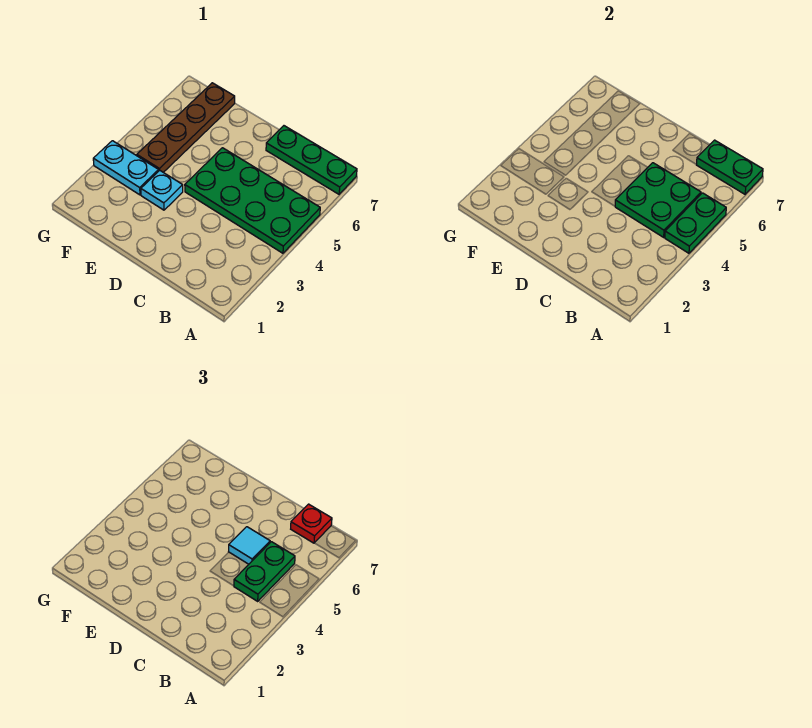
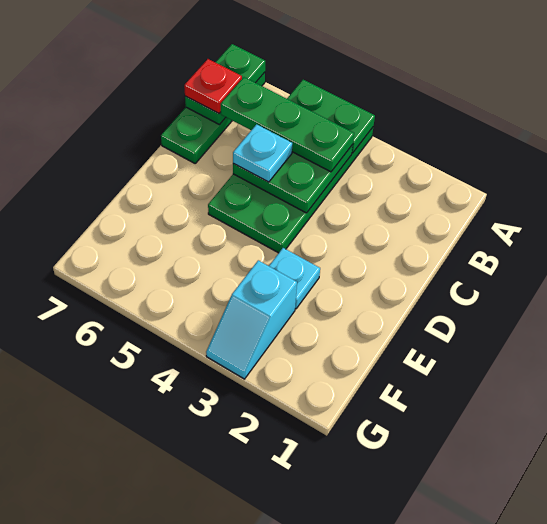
green plate B4:B5 level 3 -> green plate B4:B6 level 3
cyan tile C5 level 3 -> cyan plate C5 level 3
cyan plate F3:G3 level 1 -> cyan slope F3:G3 level 1 top F
brown plate F4:F7 level 1 -> none

